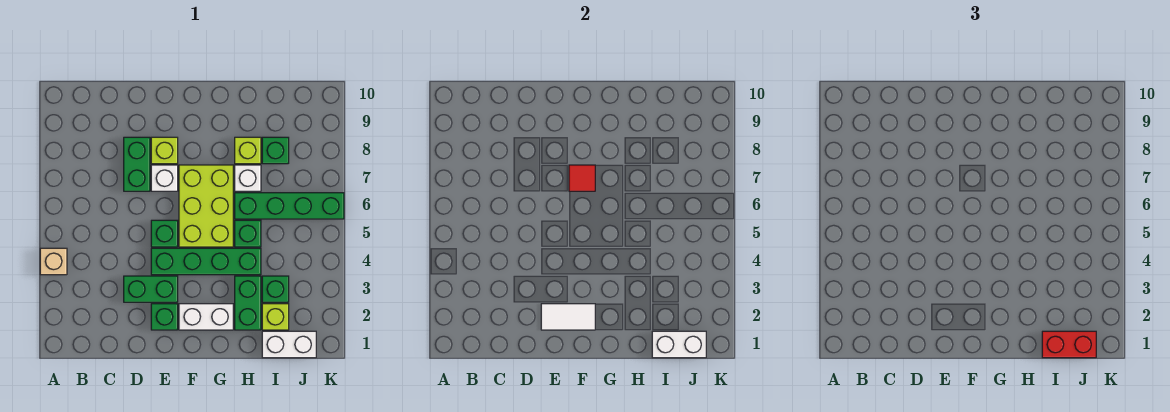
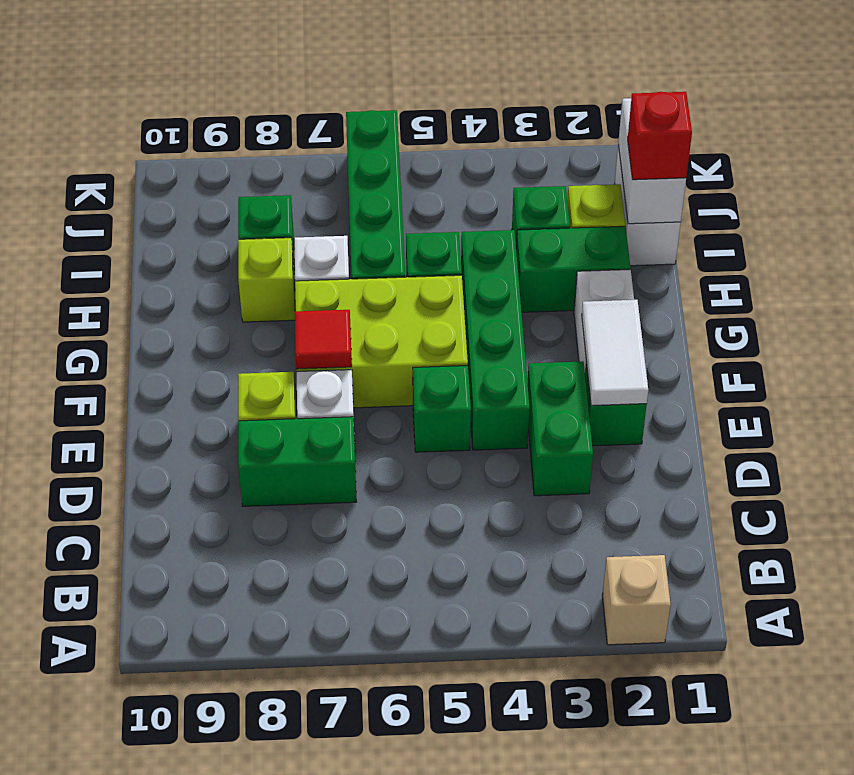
tan brick A4 level 1 -> tan brick A2 level 1
red brick I1:J1 level 3 -> red brick I1 level 3

